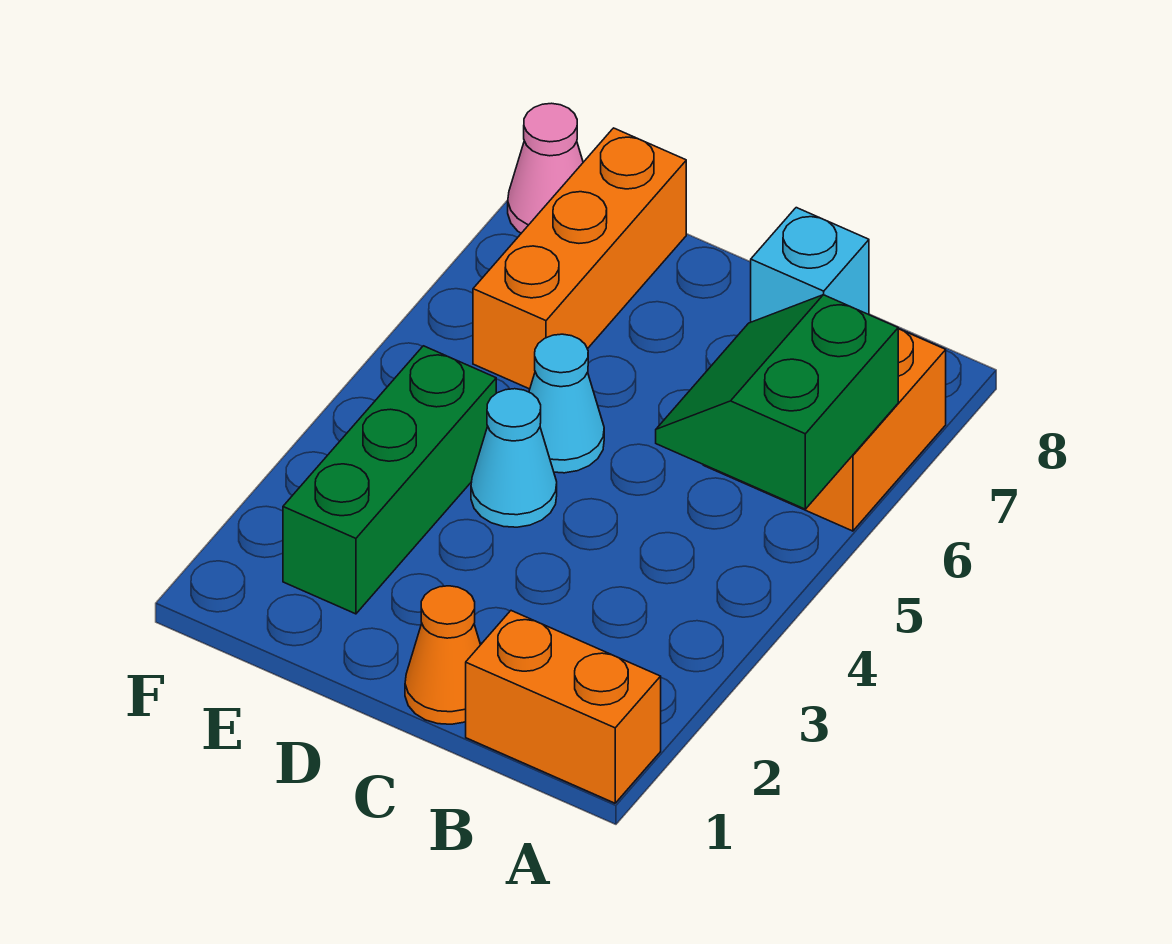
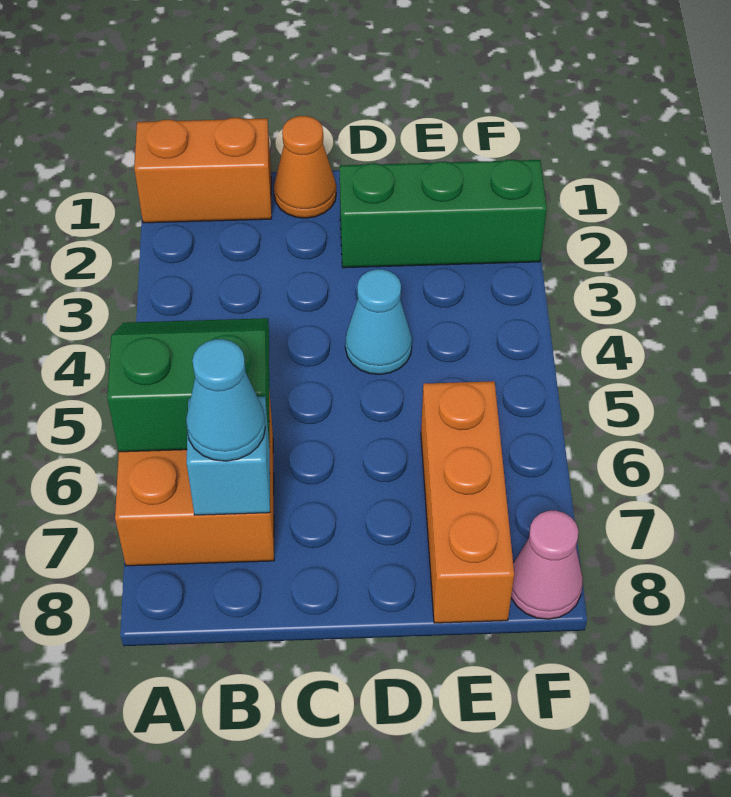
green slope A5:B6 level 2 top A -> green slope A5:B6 level 2 top 6
cyan cone D5 level 1 -> cyan cone B7 level 3
green brick E2:E4 level 1 -> green brick D2:F2 level 1

